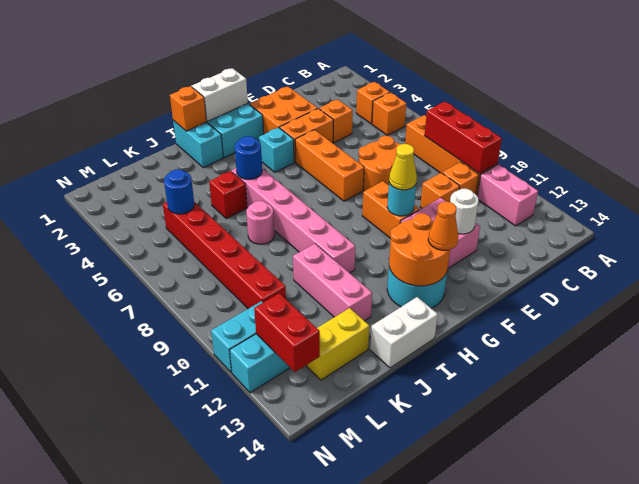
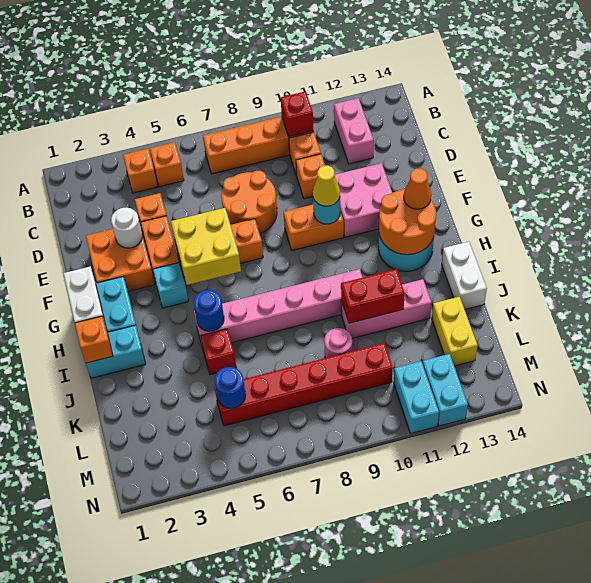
red brick B8:B10 level 2 -> red brick B10 level 2
pink brick B11:B12 level 1 -> pink brick B12:C12 level 1
white round brick E12 level 2 -> white round brick E3 level 2
none -> yellow brick F5:G6 level 2
pink round brick J7 level 1 -> pink round brick K9 level 1
red brick M12:M13 level 2 -> red brick J10:J11 level 2

